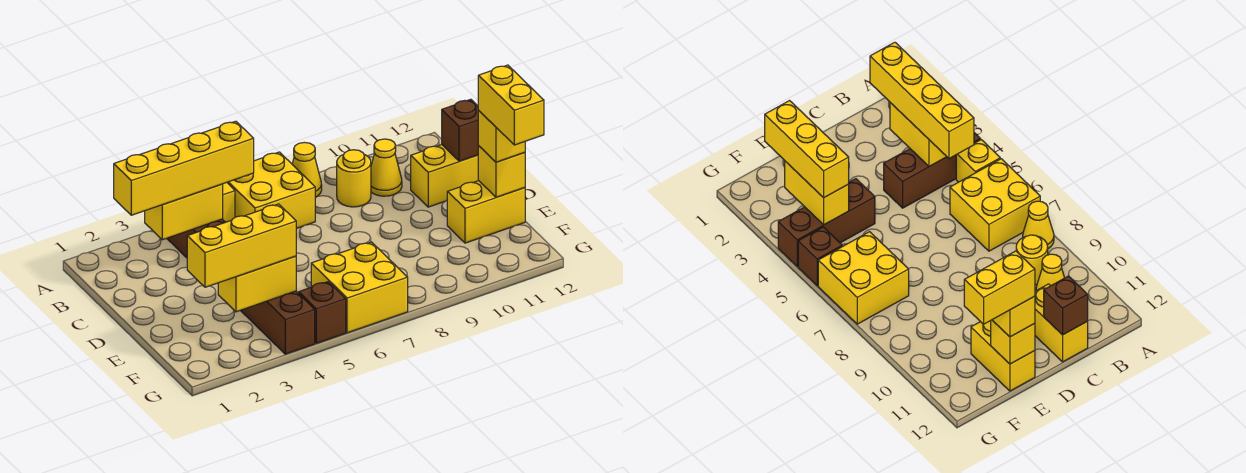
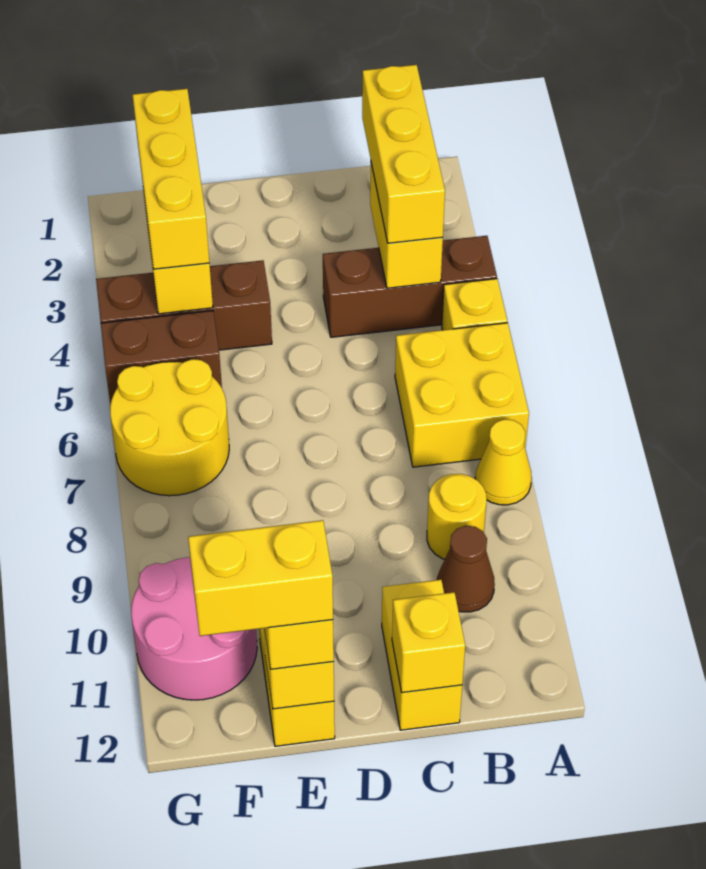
yellow brick B2:B5 level 3 -> yellow brick B2:B4 level 3
yellow cone B10 level 1 -> brown cone B10 level 1
brown brick C12 level 2 -> yellow brick C12 level 2
yellow brick F6:G7 level 1 -> yellow round brick F6:G7 level 1
none -> pink round brick F10:G11 level 1
brown brick G5 level 1 -> brown brick F5:G5 level 1

